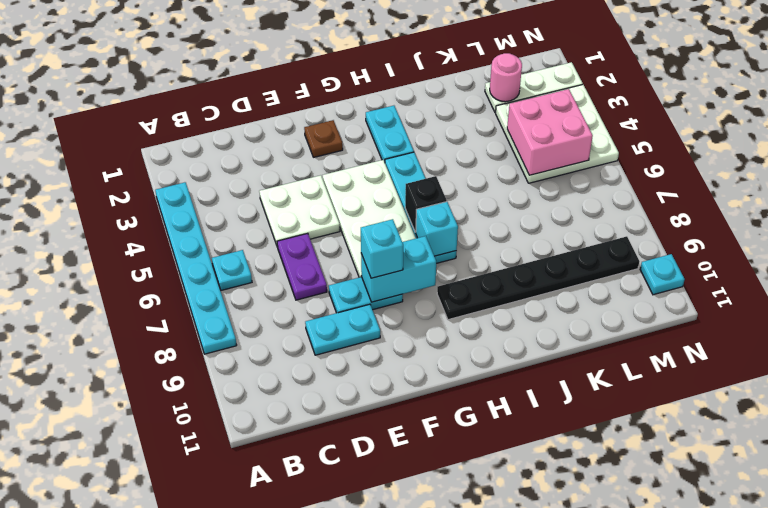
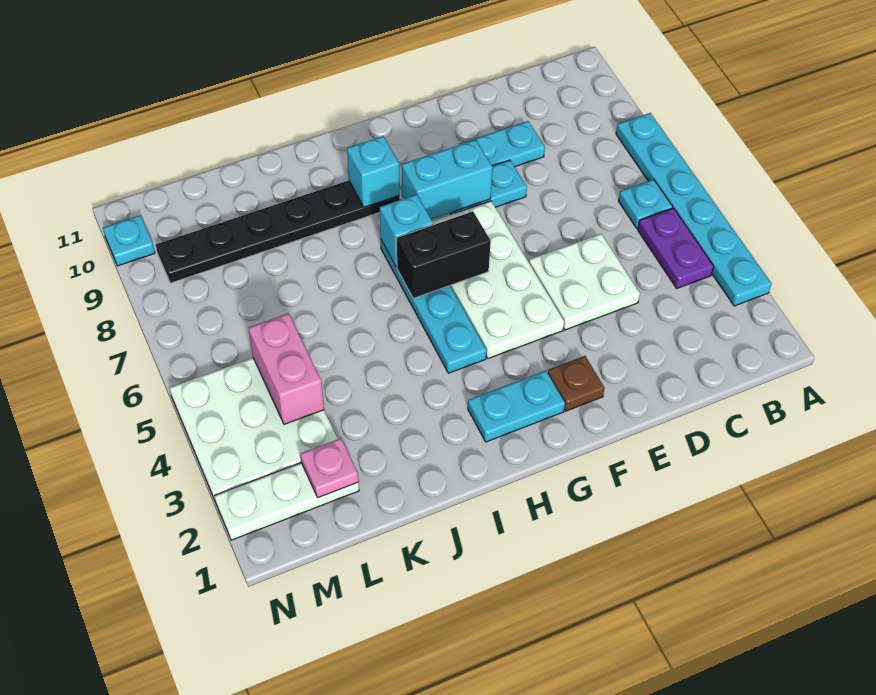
purple plate D6:D7 level 1 -> purple plate B4:B5 level 1
cyan brick F8 level 3 -> cyan brick H9 level 2
cyan plate H2:H3 level 1 -> cyan plate G2:H2 level 1
black brick H6 level 2 -> black brick G6:H6 level 2
pink round brick L2 level 2 -> pink plate L2 level 2
pink brick L4:M5 level 2 -> pink brick L4:L5 level 2

